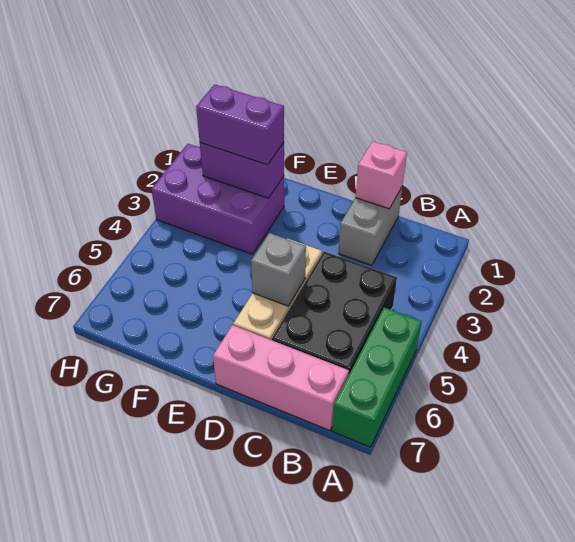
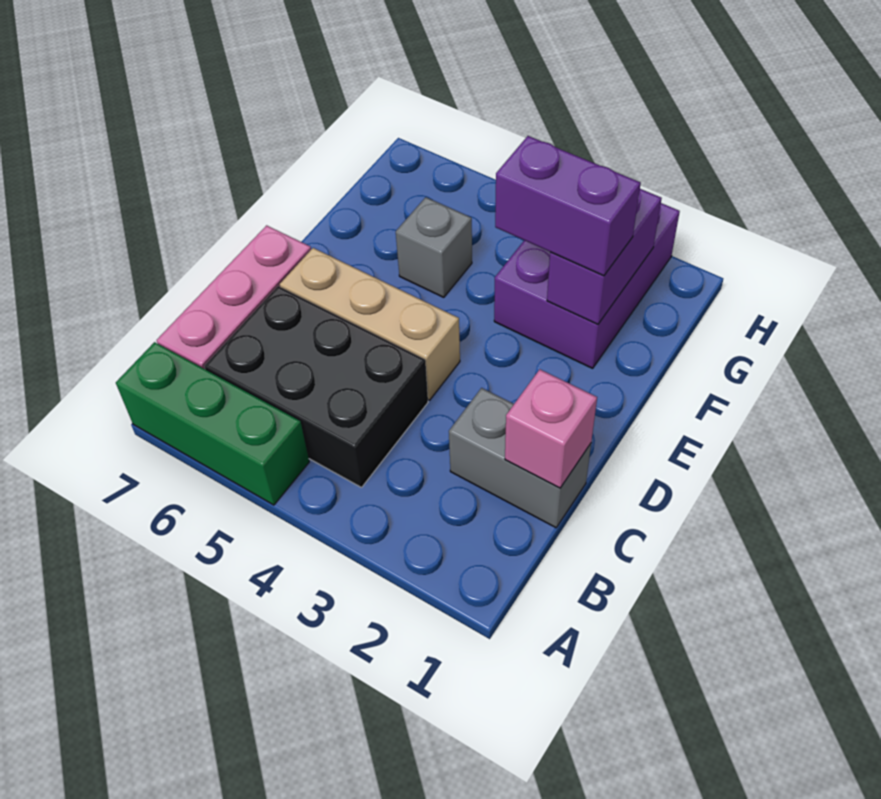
grey brick D5 level 2 -> grey brick F5 level 1
purple brick F2:G2 level 3 -> purple brick F2:F3 level 3

